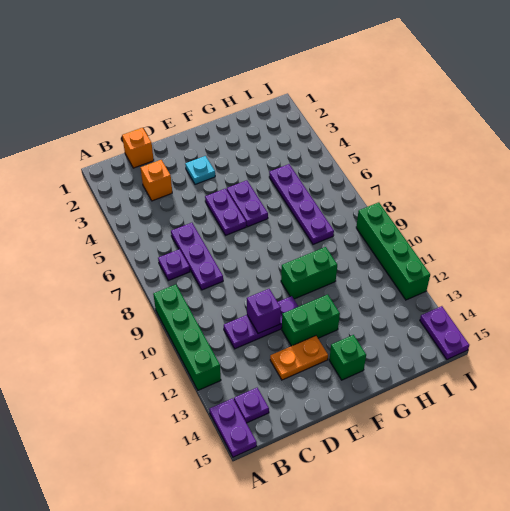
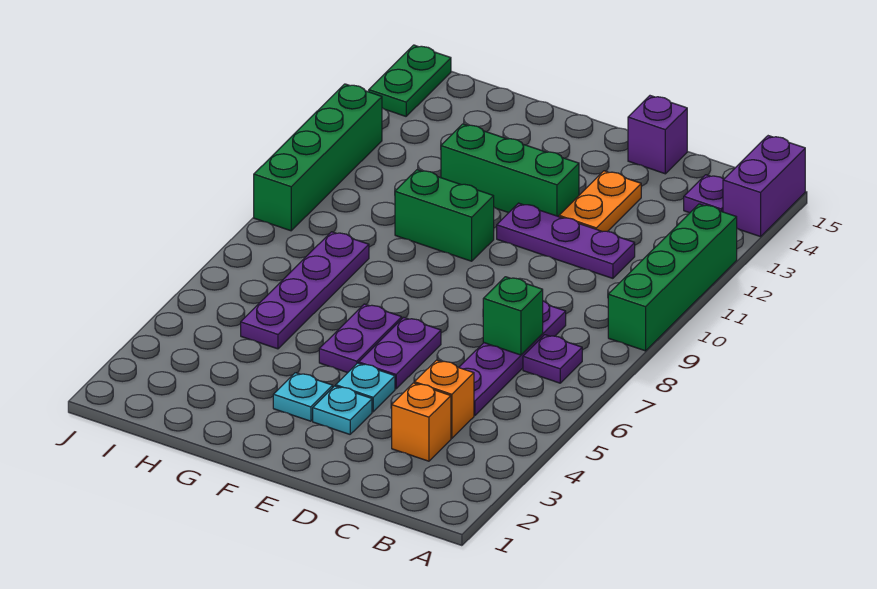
purple plate A14:A15 level 1 -> purple brick A14:A15 level 1
orange brick C1 level 1 -> orange brick C4 level 1
purple plate C6:C8 level 1 -> purple plate C5:C8 level 1
purple brick D11 level 2 -> purple brick D15 level 1
orange plate D13:E13 level 1 -> orange plate D12:D13 level 1
none -> cyan plate E4 level 1
green brick E12:F12 level 1 -> green brick E12:G12 level 1
none -> cyan plate F3 level 1
green brick F14 level 1 -> green brick C7 level 2
purple plate J14:J15 level 1 -> green plate J14:J15 level 1

